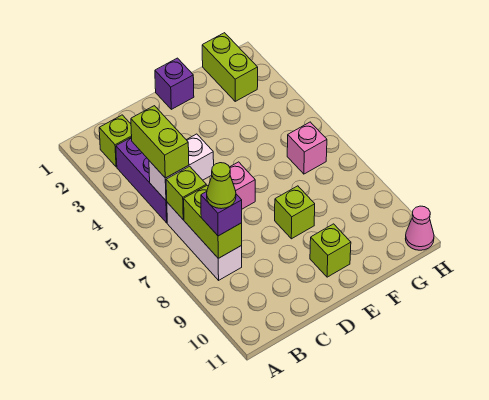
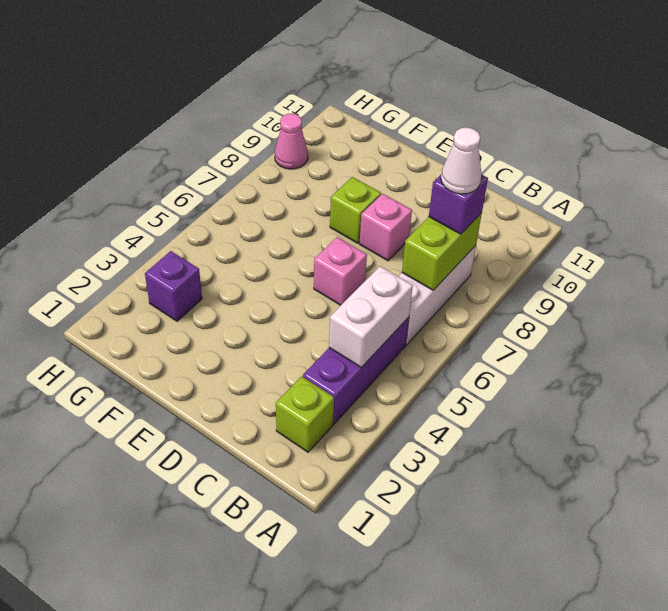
lime brick B4:B5 level 3 -> none
white brick B5:C5 level 2 -> white brick B4:B5 level 2
lime brick B6 level 2 -> none
lime cone B8 level 4 -> white cone B8 level 4
purple brick E1 level 1 -> purple brick G3 level 1
lime brick E10 level 1 -> none
lime brick G1:G2 level 1 -> none
pink brick G6 level 1 -> pink brick D8 level 1
pink cone H11 level 1 -> pink cone H9 level 1

